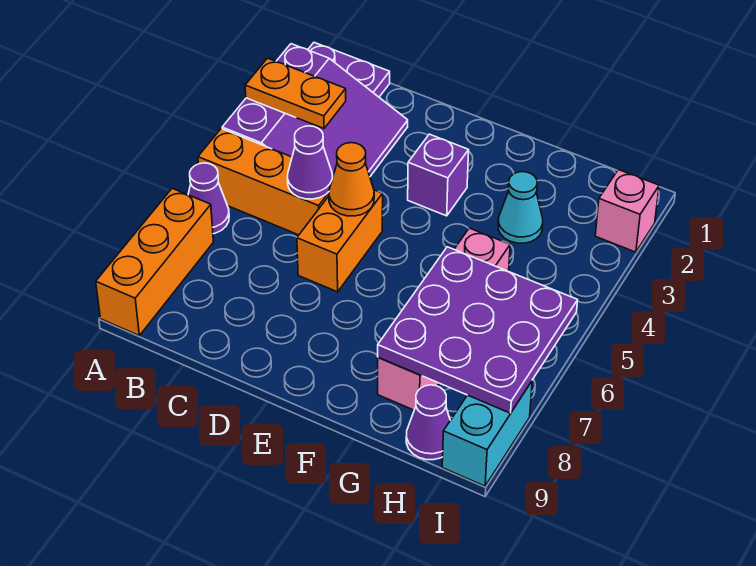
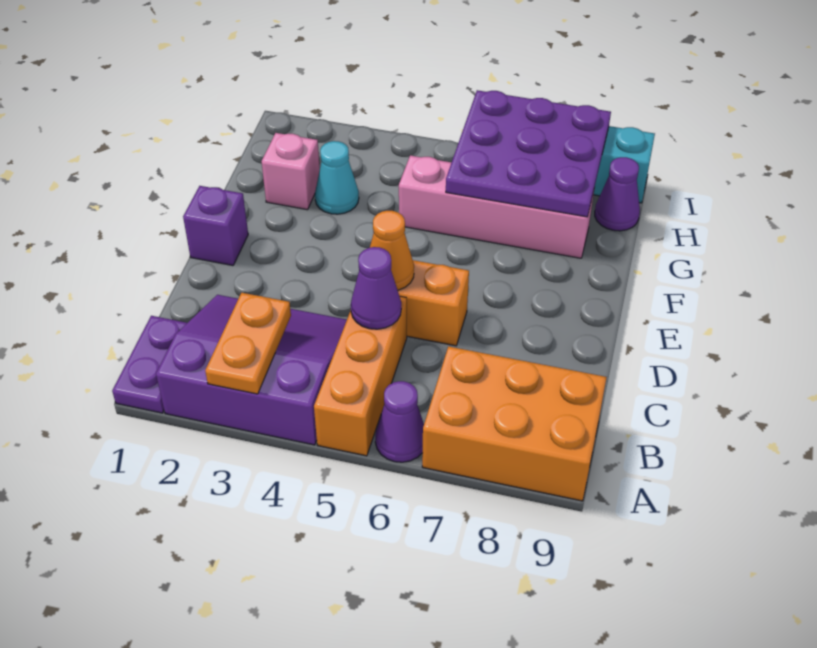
orange brick A7:A9 level 1 -> orange brick A7:B9 level 1
purple brick E3 level 1 -> purple brick E1 level 1
pink brick I2 level 1 -> pink brick G2 level 1

